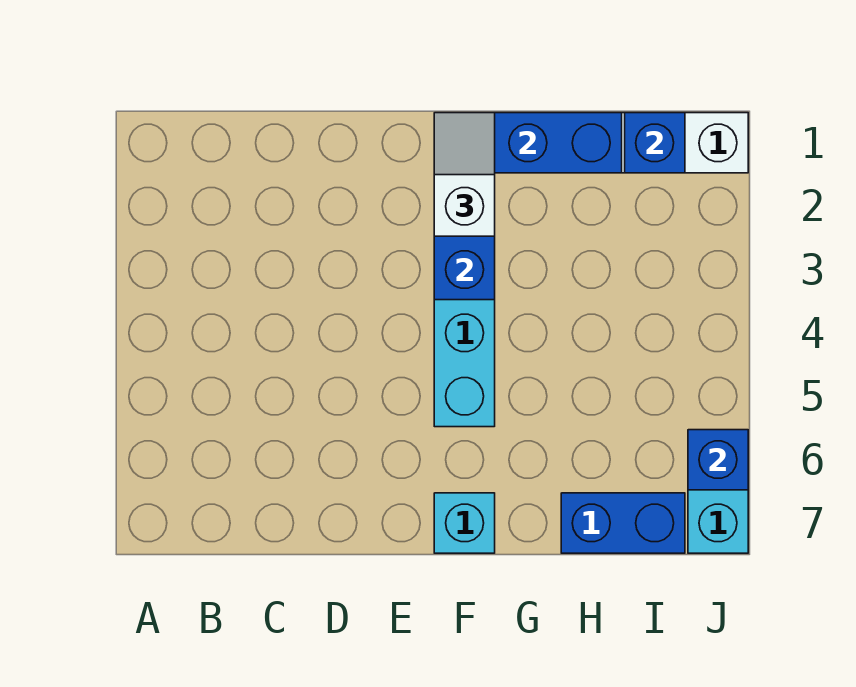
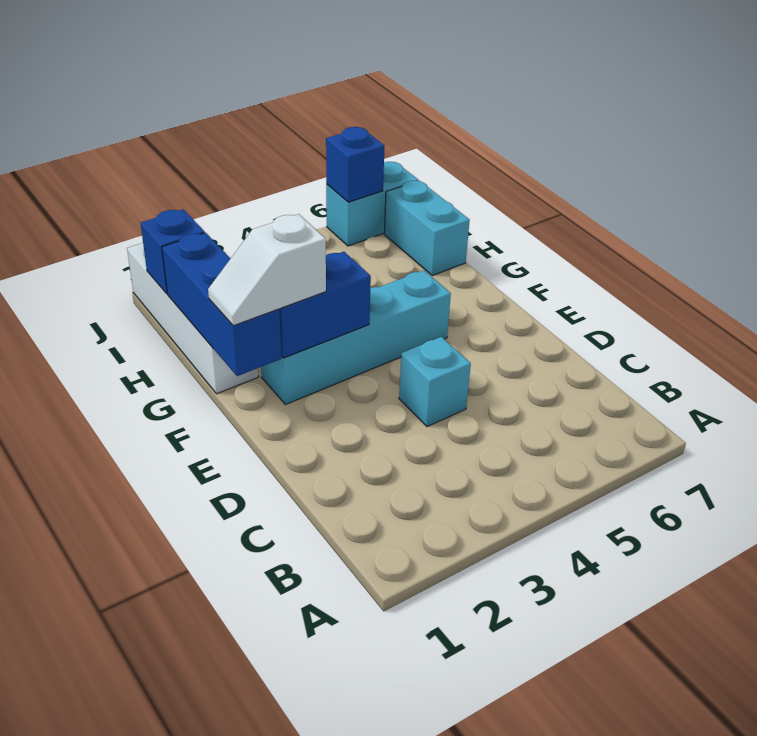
cyan brick F7 level 1 -> cyan brick D4 level 1
blue brick H7:I7 level 1 -> cyan brick H7:I7 level 1

